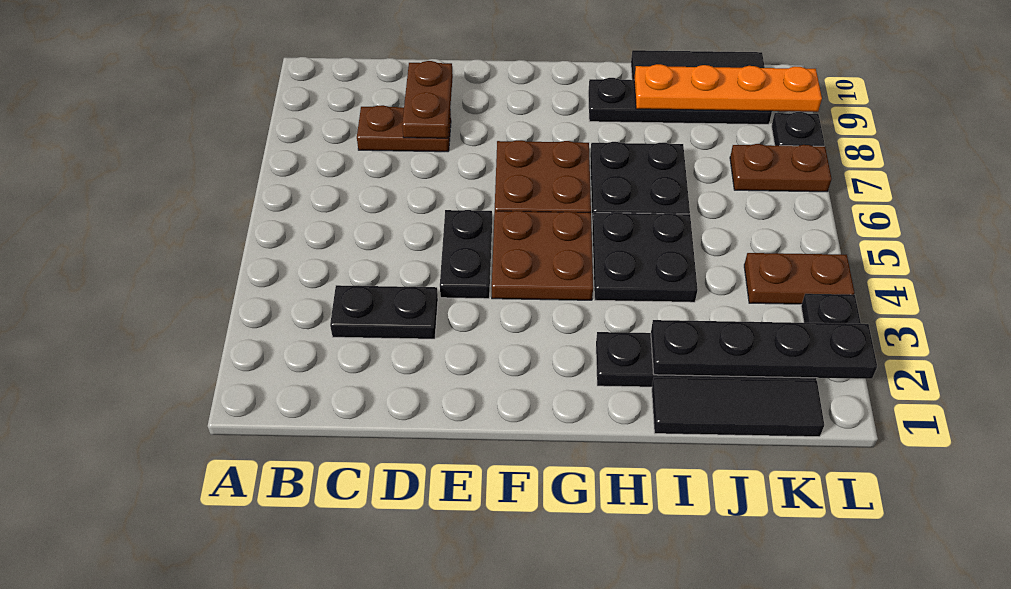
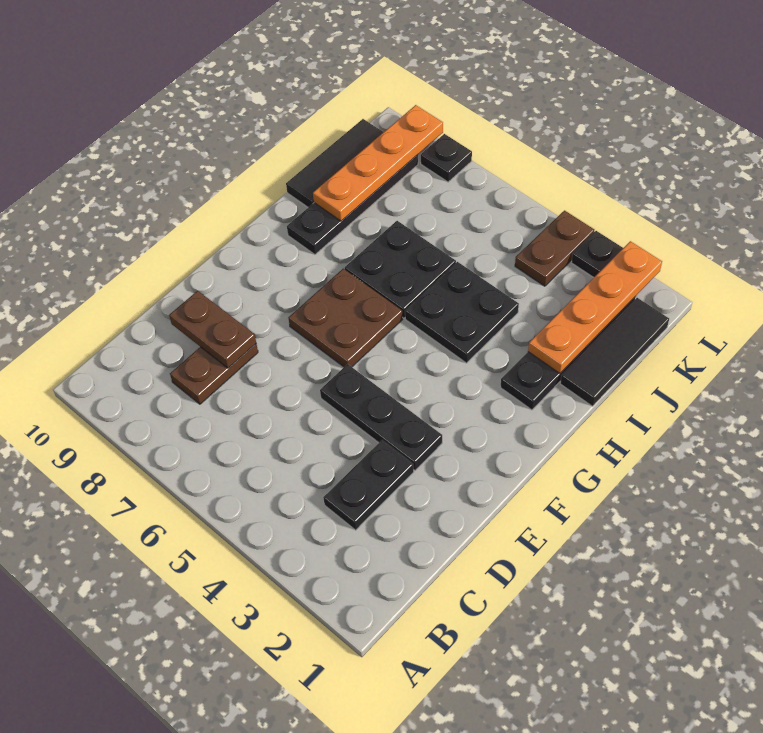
black plate E4:E5 level 1 -> black plate E3:E5 level 1
brown plate F4:G5 level 1 -> none
black plate I2:L2 level 2 -> orange plate I2:L2 level 2
brown plate K7:L7 level 1 -> none

